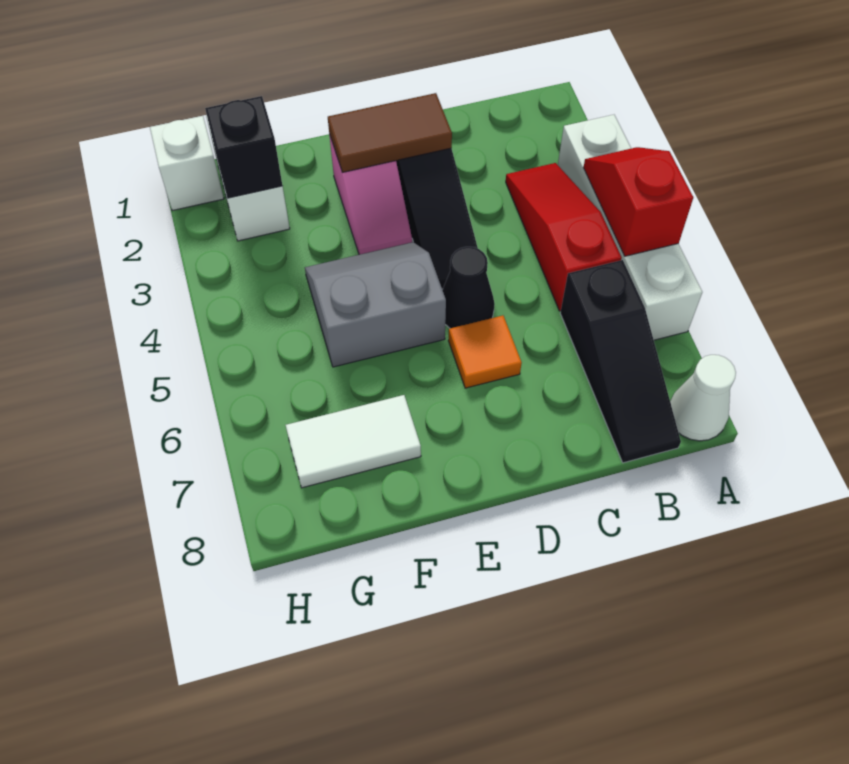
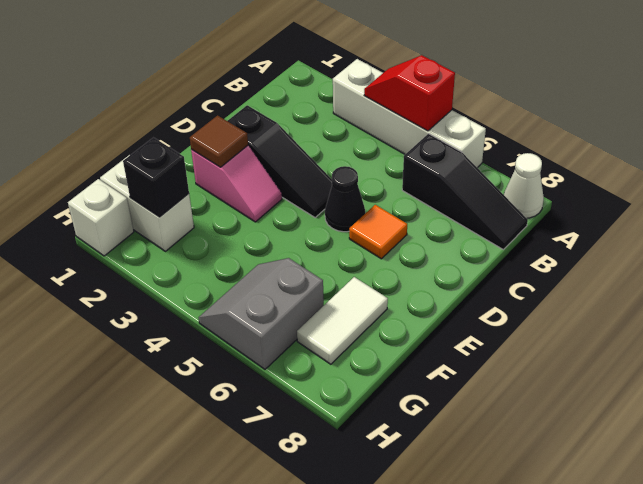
red slope B3:B5 level 1 top 5 -> none
brown tile D2:E2 level 2 -> brown tile E2 level 2
grey slope E4:F5 level 1 top 5 -> grey slope G5:H6 level 1 top 6

